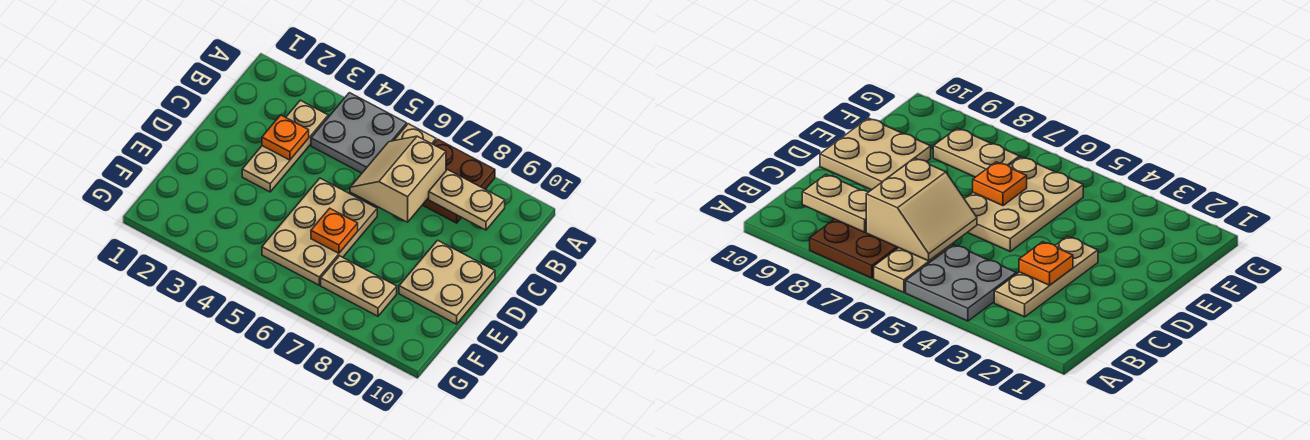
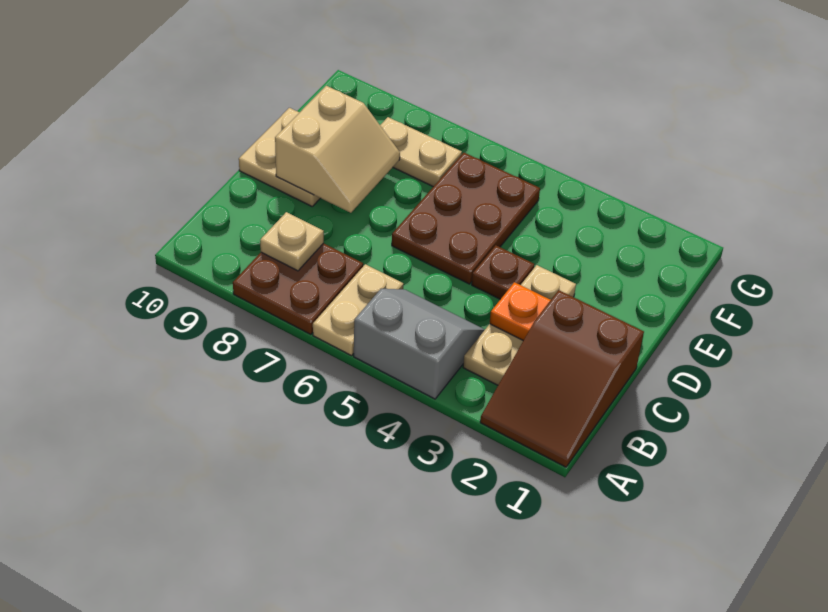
none -> brown slope A1:C2 level 1 top C
grey plate A4:B5 level 1 -> grey slope A4:B5 level 1 top A
tan slope B6:C7 level 2 top 7 -> tan slope D8:E9 level 2 top 9
tan plate B8:B9 level 2 -> tan plate B8 level 2
none -> brown plate D4 level 1
tan plate D5:F6 level 1 -> brown plate D5:F6 level 1
orange plate E6 level 2 -> none

